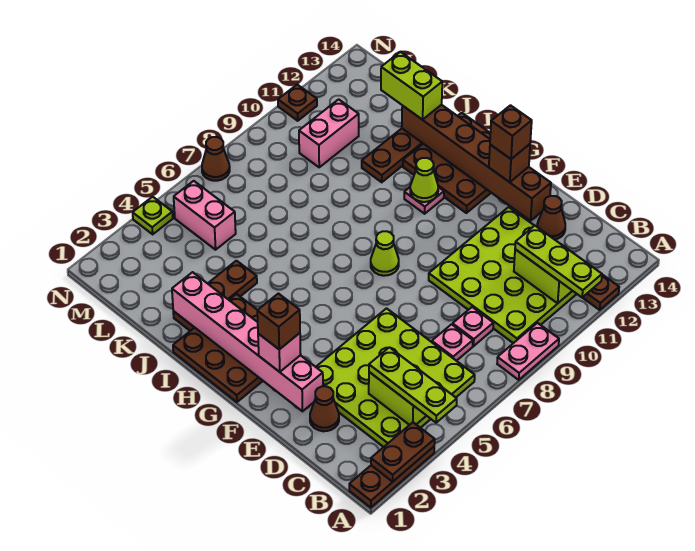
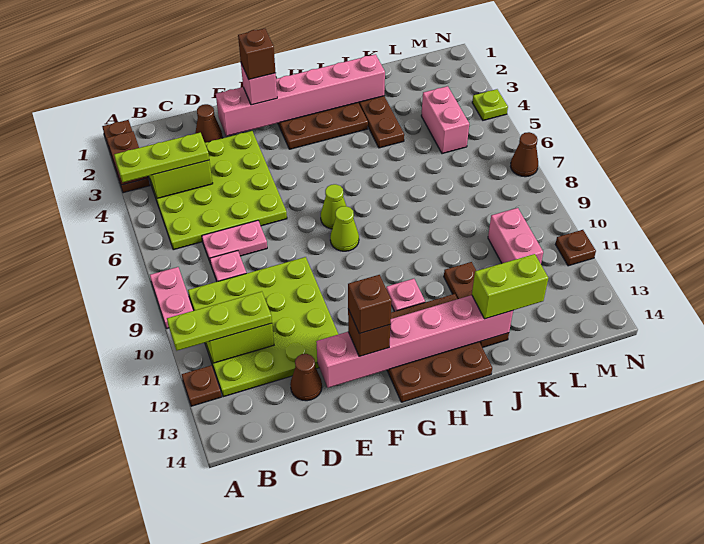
pink plate C7 level 1 -> pink plate C7:D7 level 1
brown brick E13:J13 level 2 -> pink brick E13:J13 level 2
lime cone H11 level 2 -> lime cone G7 level 1
pink brick L5:M5 level 1 -> pink brick L4:L5 level 1

